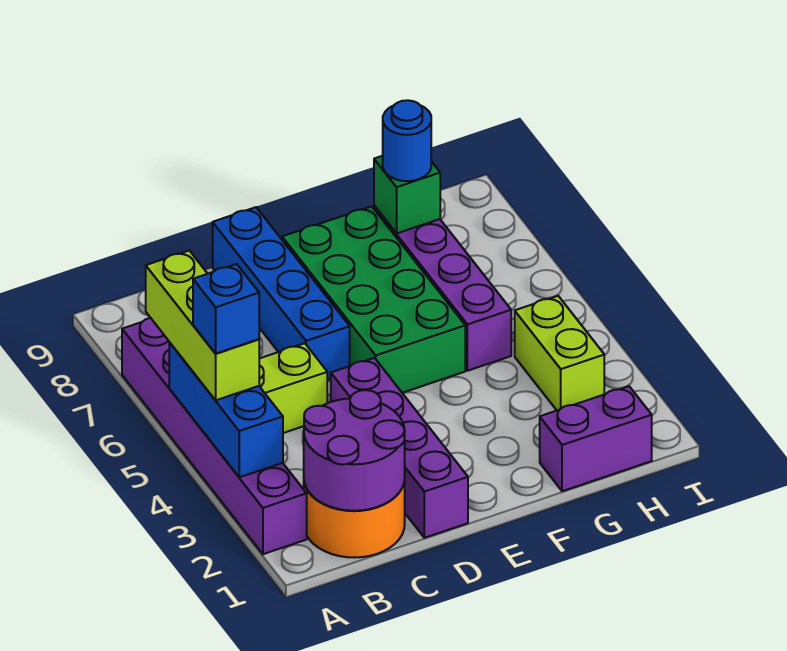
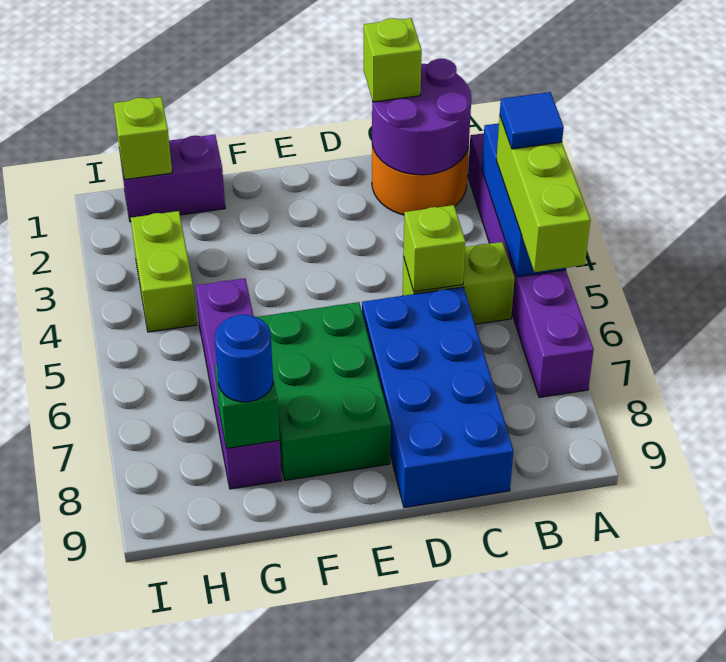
blue brick A4 level 4 -> blue tile A4 level 4
none -> lime brick C1 level 3
none -> lime brick C5 level 2
purple brick D1:D4 level 1 -> none
blue brick D6:D9 level 1 -> blue brick C6:D9 level 1
green brick E5:F8 level 1 -> green brick E6:F8 level 1
none -> lime brick H1 level 2

